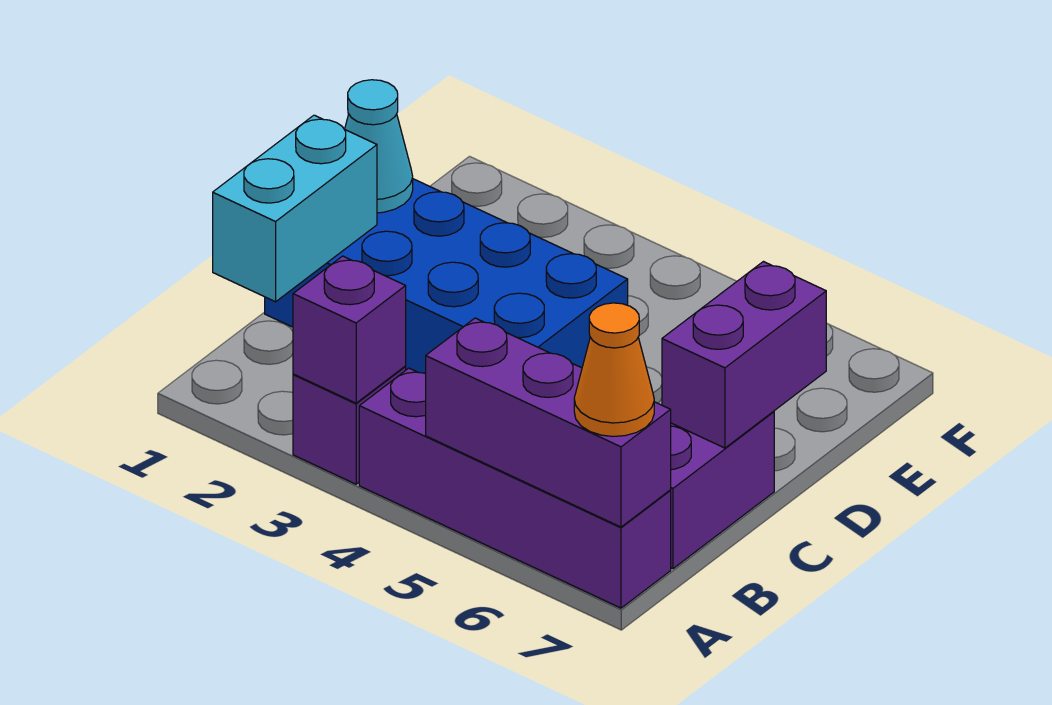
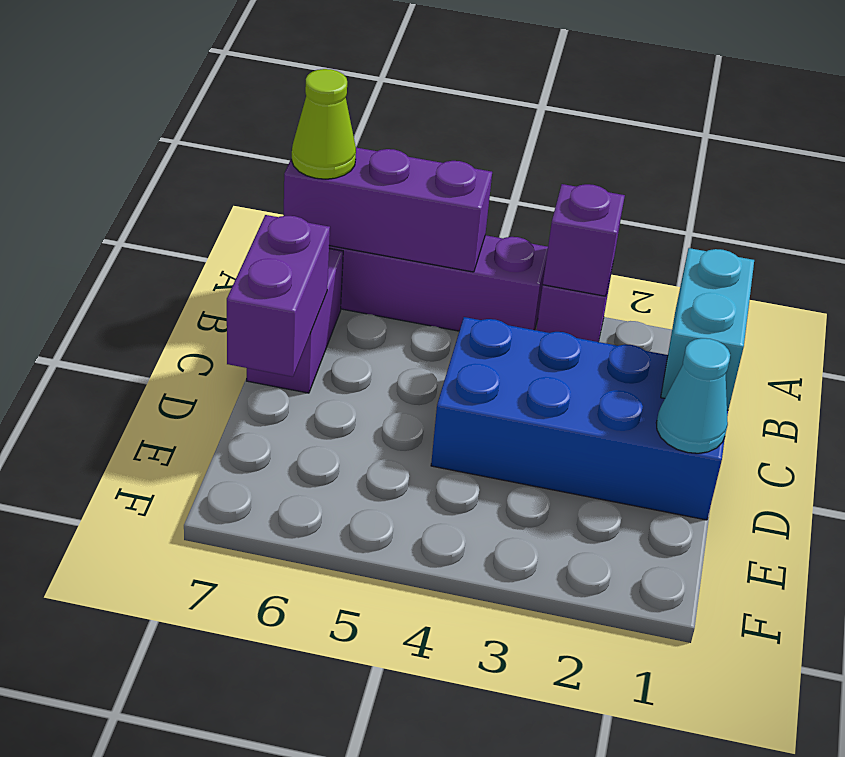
orange cone A7 level 3 -> lime cone A7 level 3

